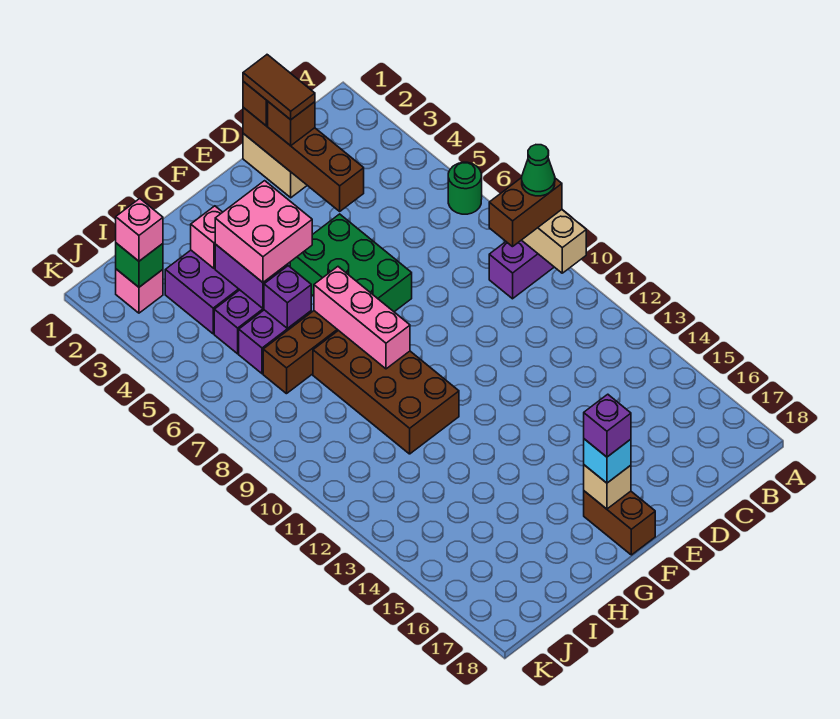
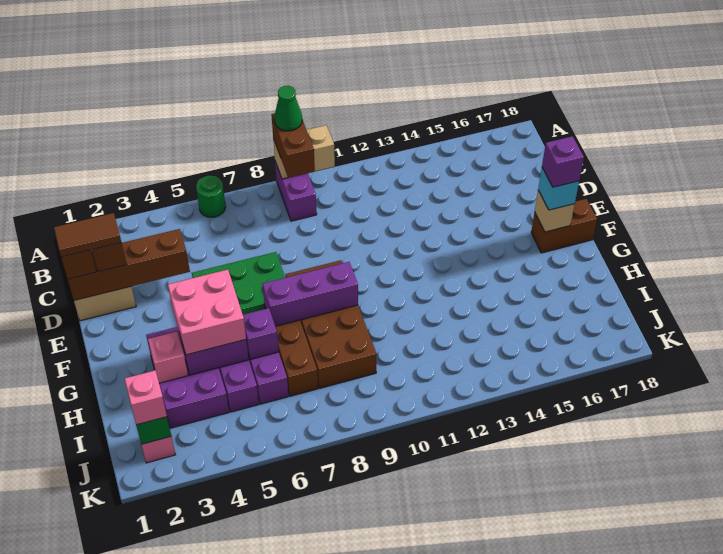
pink brick G7:G9 level 2 -> purple brick G7:G9 level 2
brown brick G8:H11 level 1 -> brown brick F8:I9 level 1

